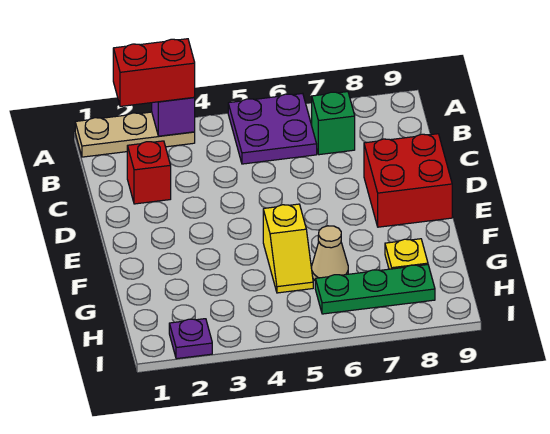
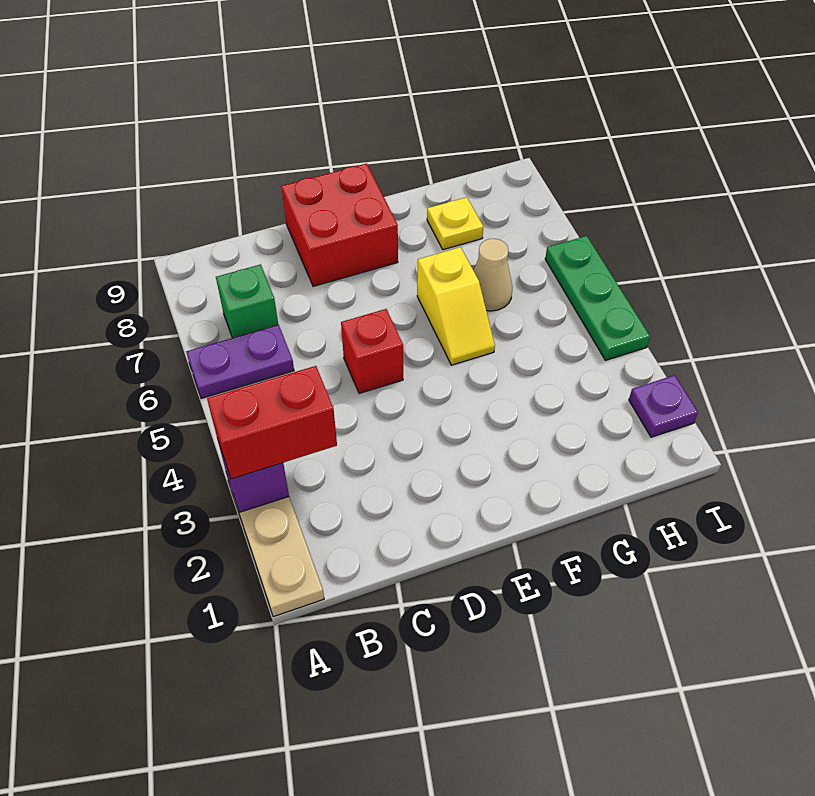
red brick A2:A3 level 3 -> red brick A3:B3 level 3
purple plate A5:B6 level 1 -> purple plate A6:B6 level 1
red brick C2 level 1 -> red brick D5 level 1
yellow slope F5:G5 level 1 top F -> yellow slope F5:F6 level 1 top 6
green plate H6:H8 level 1 -> green plate I4:I6 level 1

